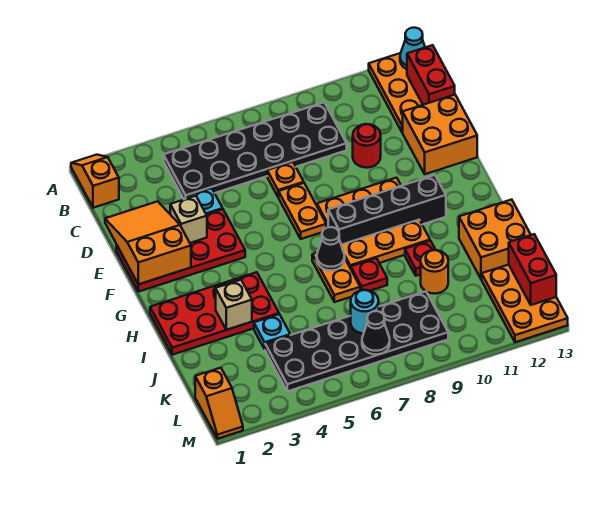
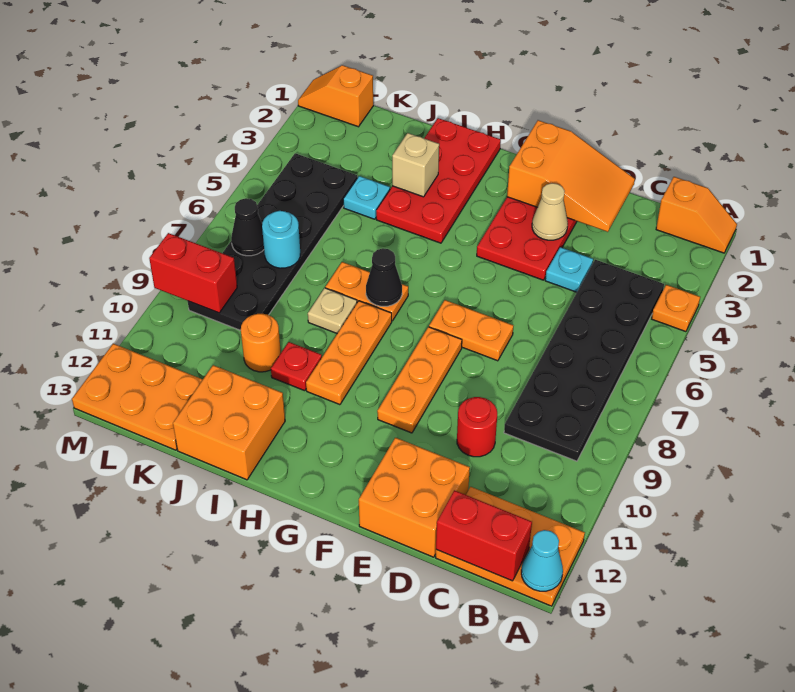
orange plate D7 level 1 -> orange plate A4 level 1
tan brick E3 level 2 -> tan cone E3 level 2
black brick G8:G11 level 1 -> none
red plate I8 level 1 -> tan plate I8 level 1
red brick K13:L13 level 2 -> red brick L9:M9 level 2

